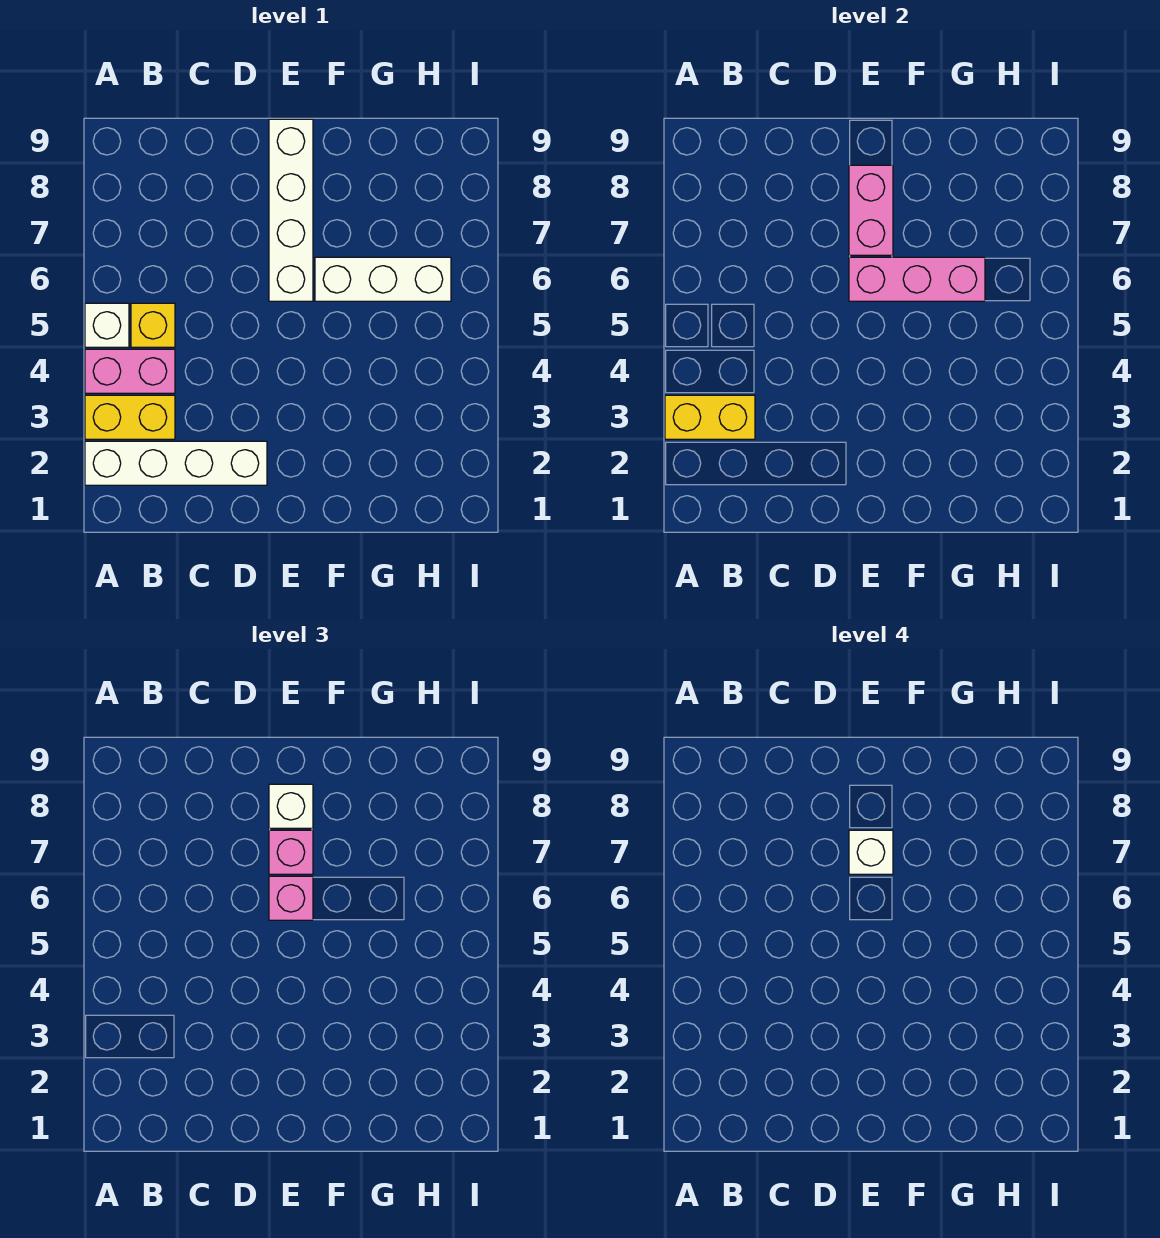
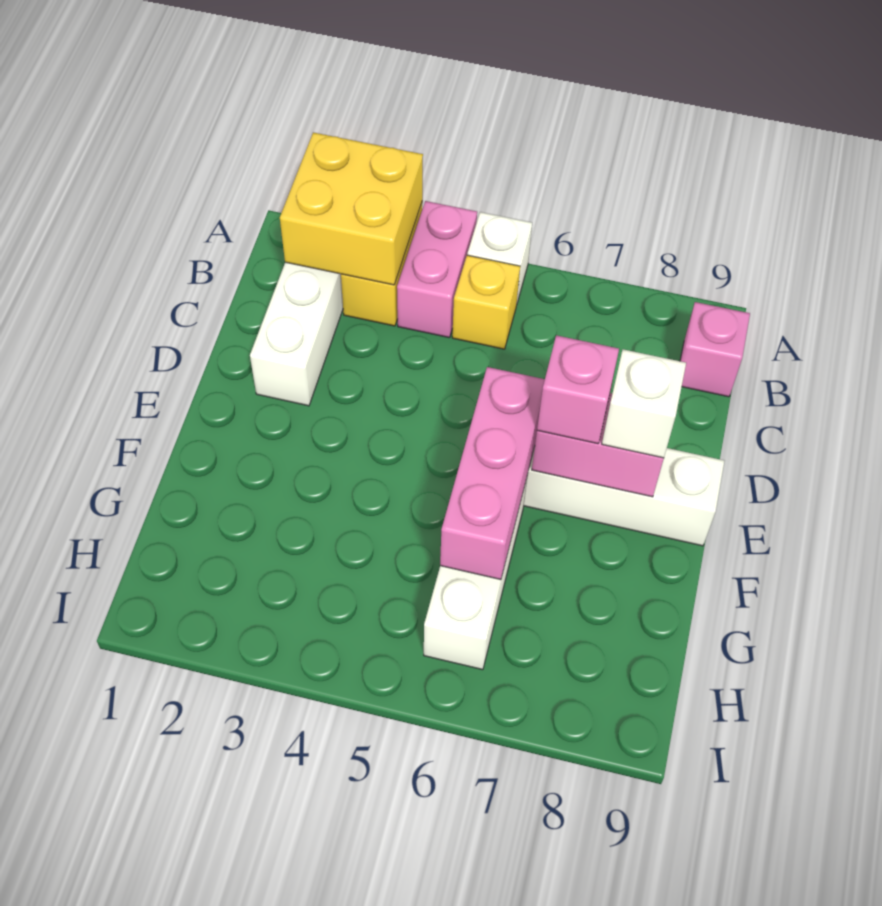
yellow brick A3:B3 level 2 -> yellow brick A2:B3 level 2
pink brick E6 level 3 -> pink brick B9 level 1
white brick E7 level 4 -> none

